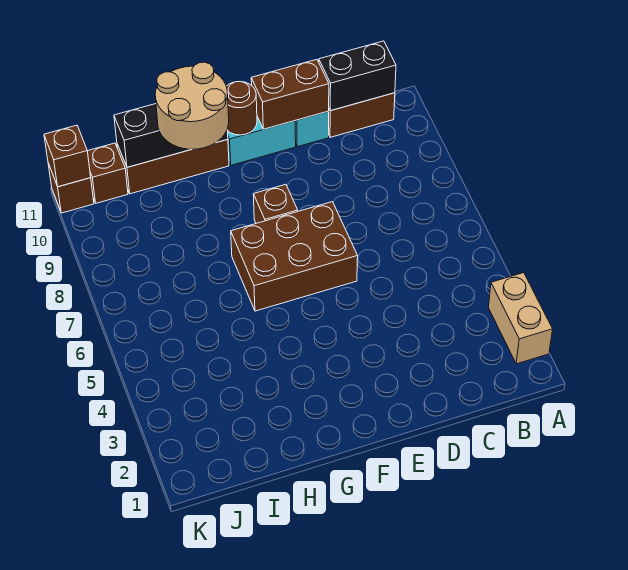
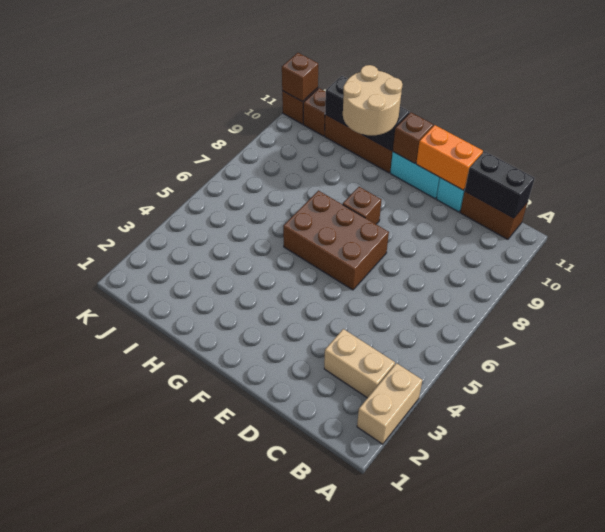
none -> tan brick B3:C3 level 1
brown brick D11:E11 level 2 -> orange brick D11:E11 level 2
brown round brick F11 level 2 -> brown brick F11 level 2

